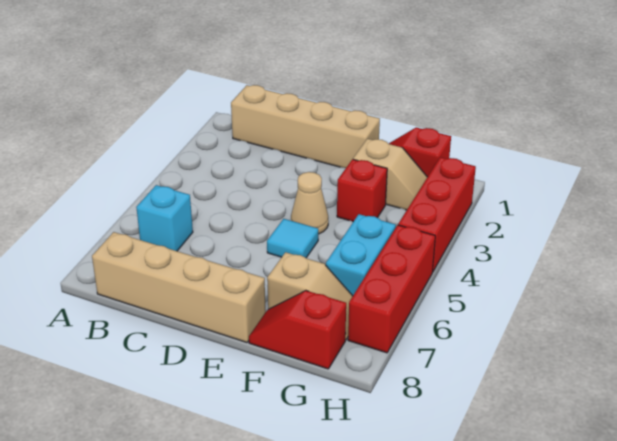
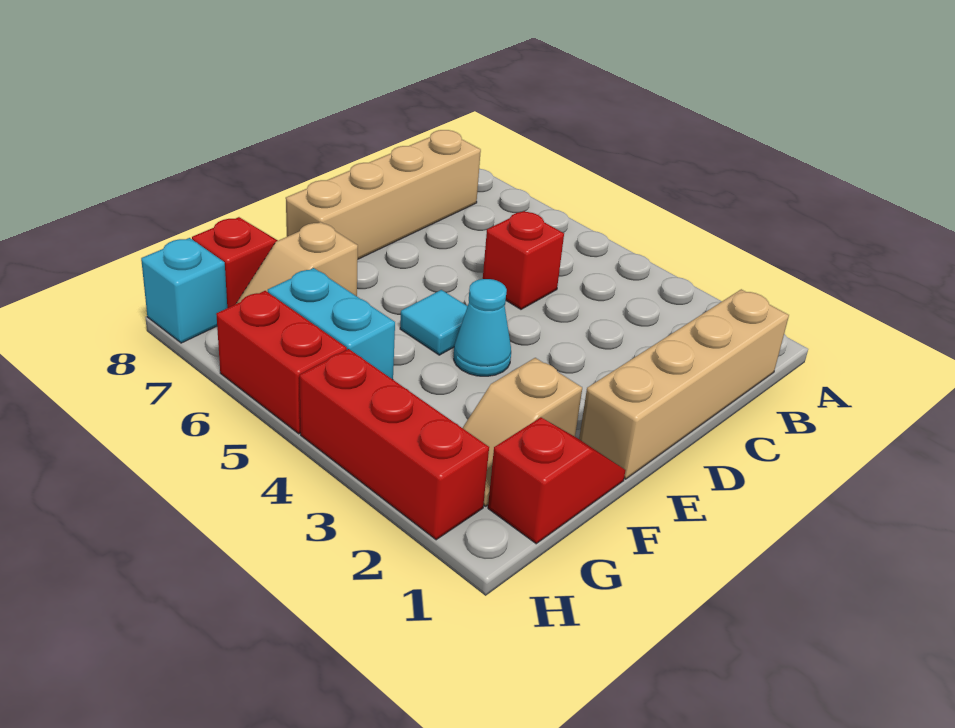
cyan brick B6 level 1 -> cyan brick H8 level 1
tan cone E4 level 1 -> cyan cone E4 level 1
red brick F3 level 1 -> red brick C5 level 1
red brick H5:H7 level 1 -> red brick H5:H6 level 1

